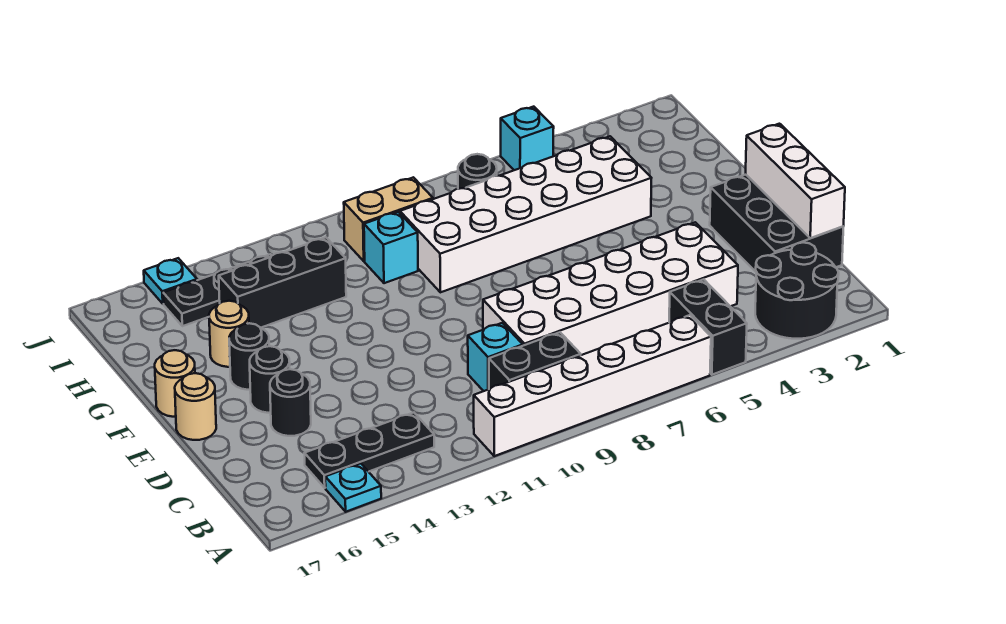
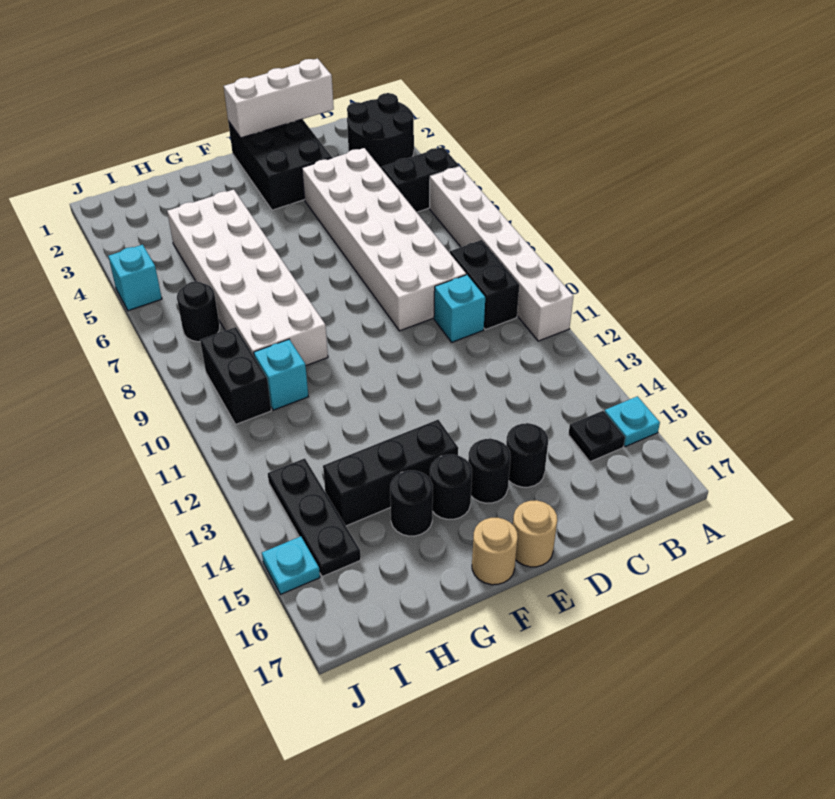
black plate B13:B15 level 1 -> black plate B15 level 1
black brick C1:E2 level 1 -> black brick D1:E3 level 1
tan round brick G15 level 1 -> black round brick G15 level 1
black brick H12:H14 level 1 -> black brick F14:H14 level 1
tan brick I9:I10 level 1 -> black brick I9:I10 level 1

